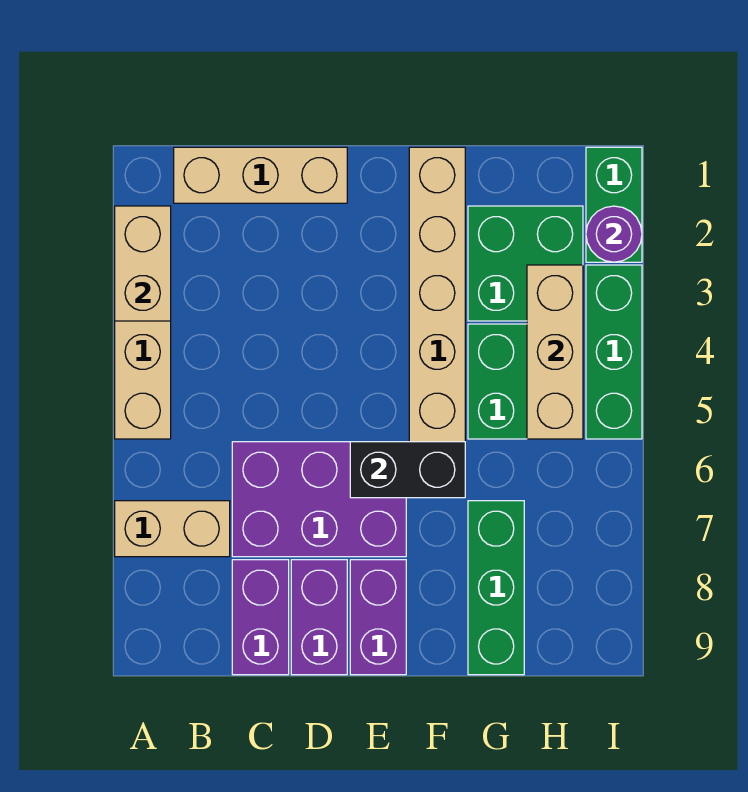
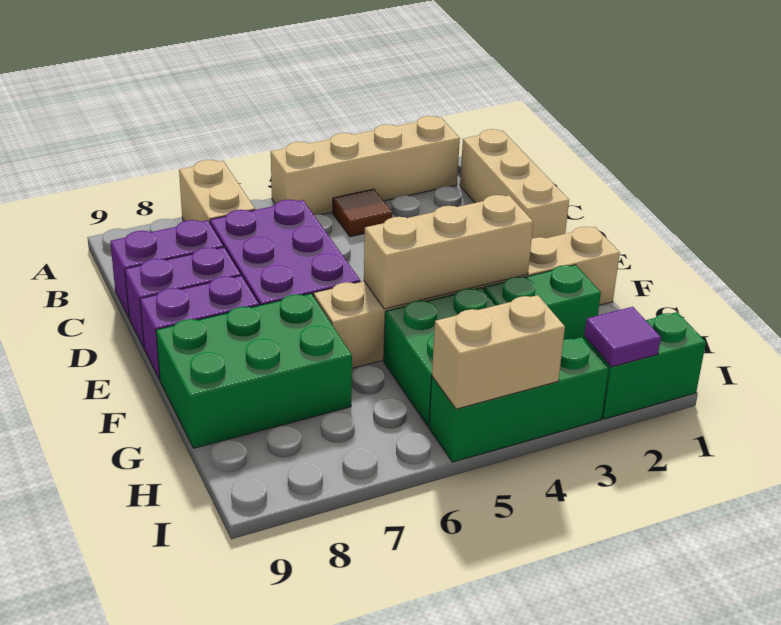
tan brick A2:A3 level 2 -> tan brick I4:I5 level 2
none -> brown tile B4 level 1
black brick E6:F6 level 2 -> none
green brick G2:H3 level 1 -> green brick G2:G3 level 1
green brick G7:G9 level 1 -> green brick F7:G9 level 1
tan brick H3:H5 level 2 -> tan brick F3:F5 level 2
purple round brick I2 level 2 -> purple tile I2 level 2

